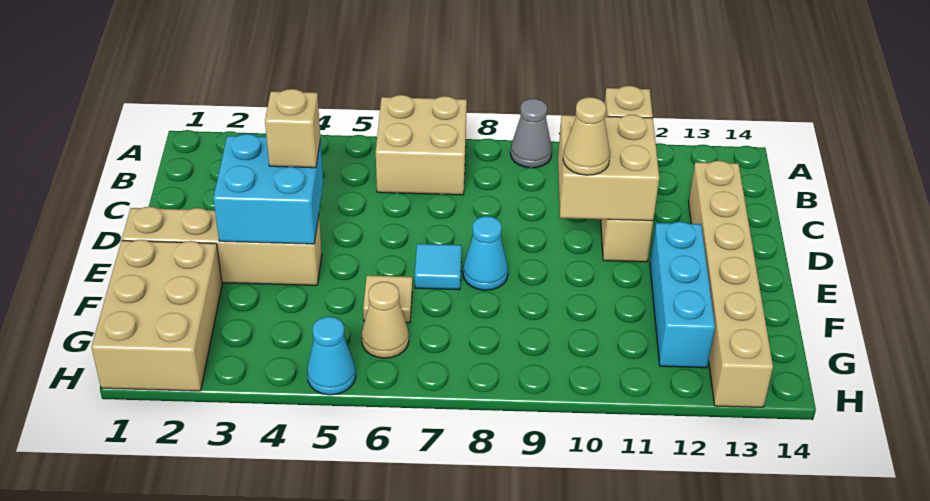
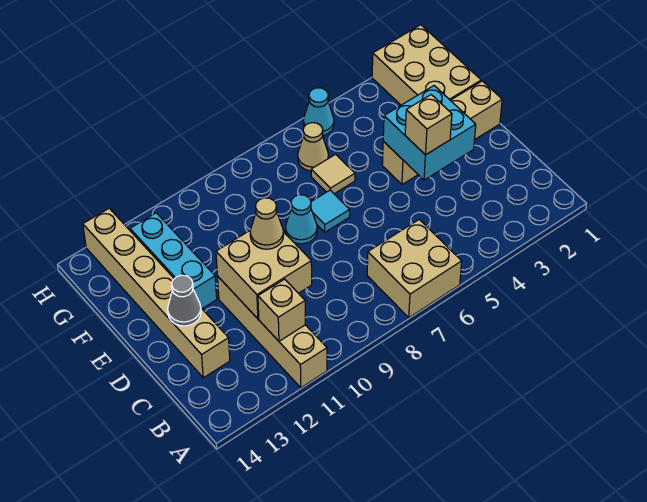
grey cone A9 level 1 -> grey cone D13 level 2

